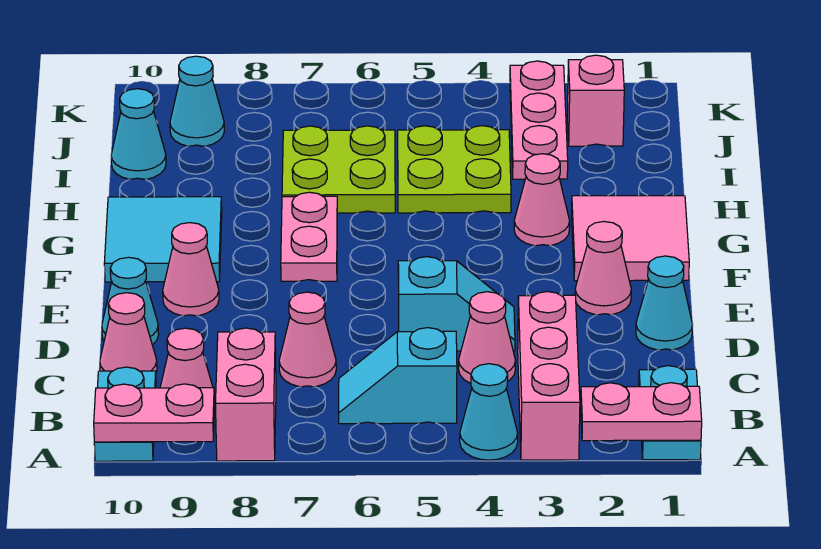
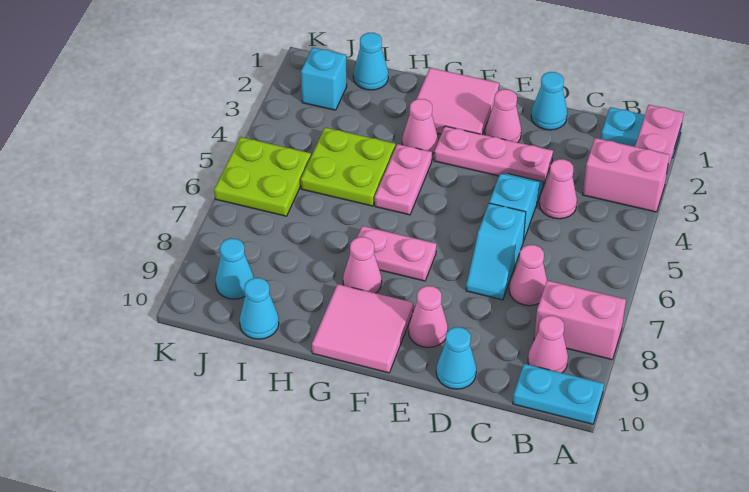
pink brick A3:C3 level 1 -> pink brick A3:B3 level 1
cyan cone A4 level 1 -> cyan cone I1 level 1
pink plate A9:A10 level 2 -> pink plate G4:G5 level 1
cyan slope B5:B6 level 1 top 5 -> cyan slope D6:D7 level 1 top 6
pink cone C10 level 1 -> pink cone G8 level 1
cyan tile F9:G10 level 1 -> pink tile F9:G10 level 1
lime plate H6:I7 level 1 -> lime plate J5:K6 level 1
pink plate I3:K3 level 1 -> pink plate D3:F3 level 1
pink brick J2 level 1 -> cyan brick J2 level 1

